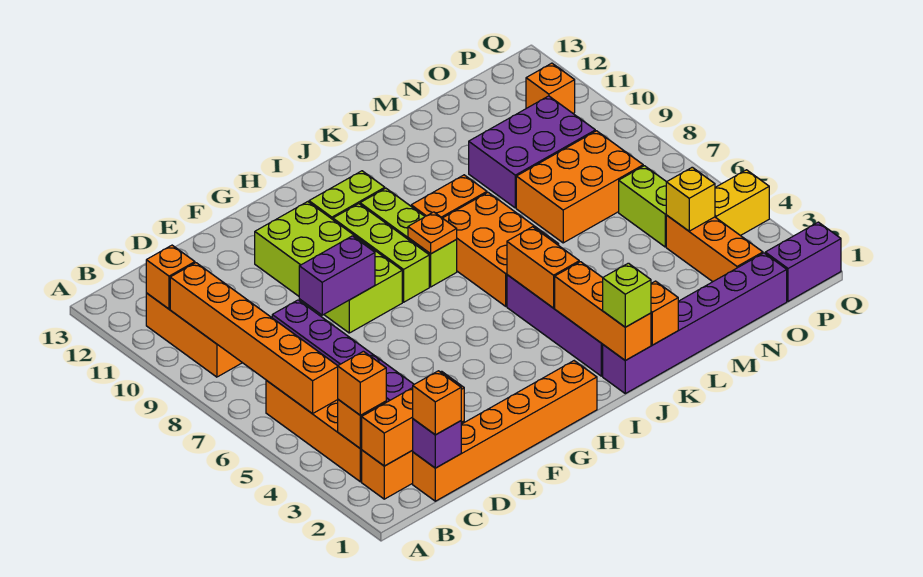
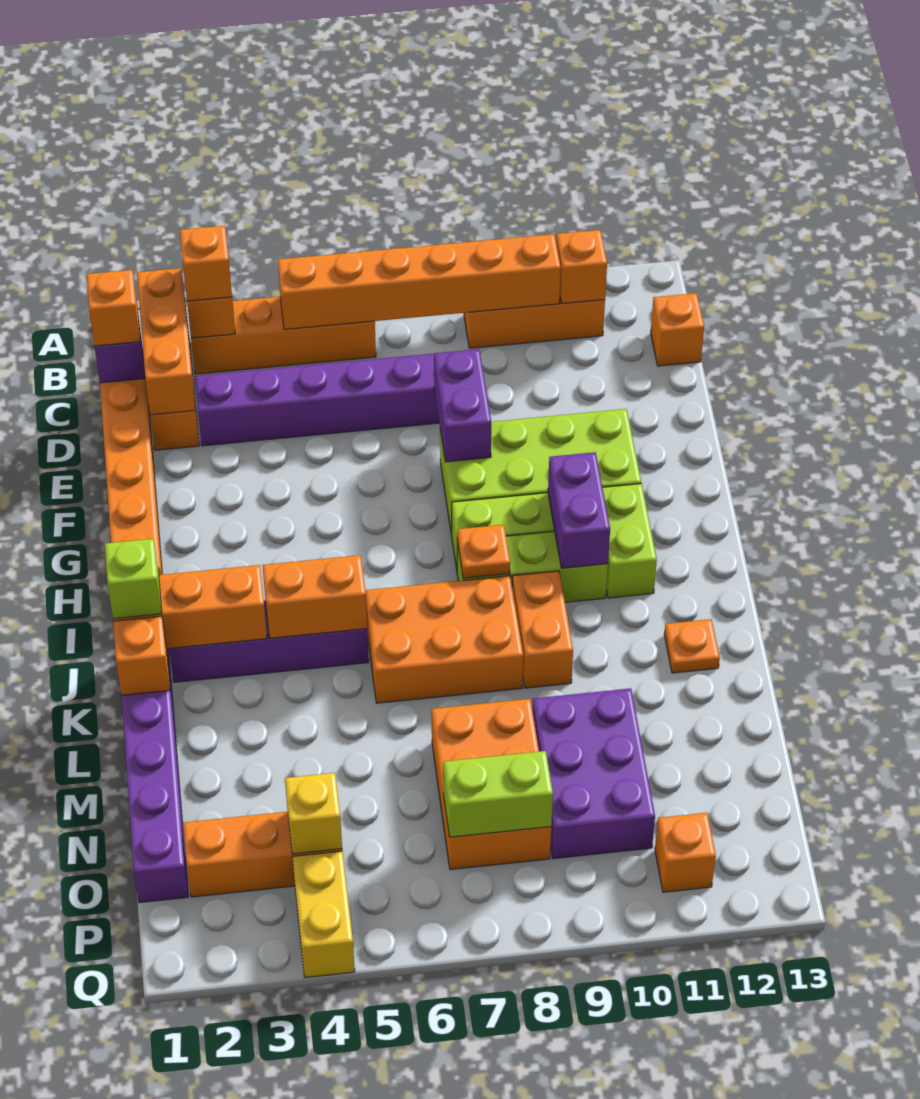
none -> orange brick C13 level 1
none -> orange plate K12 level 1
lime brick O5:O6 level 1 -> lime brick O7:O8 level 2
purple brick P1:Q1 level 1 -> purple brick H10:I10 level 2

